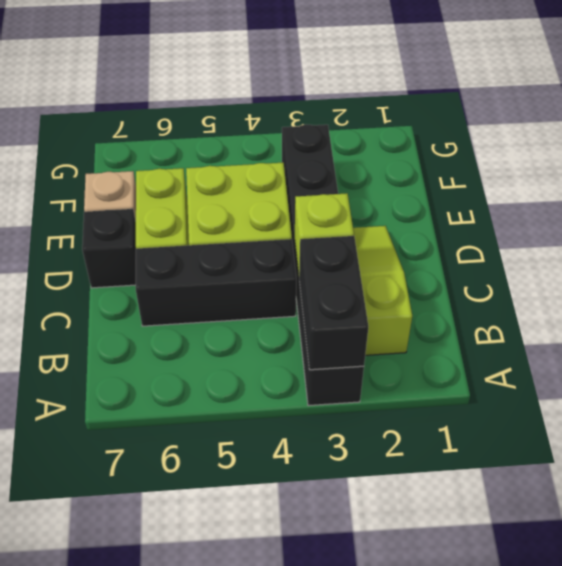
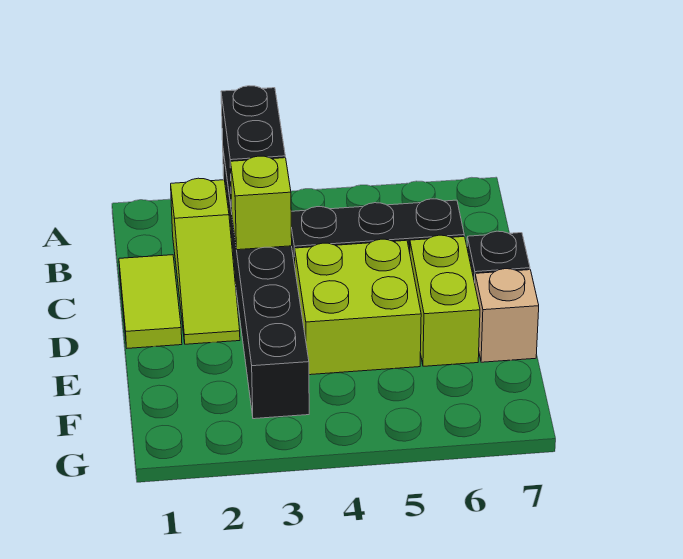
none -> lime tile C1:D1 level 1

